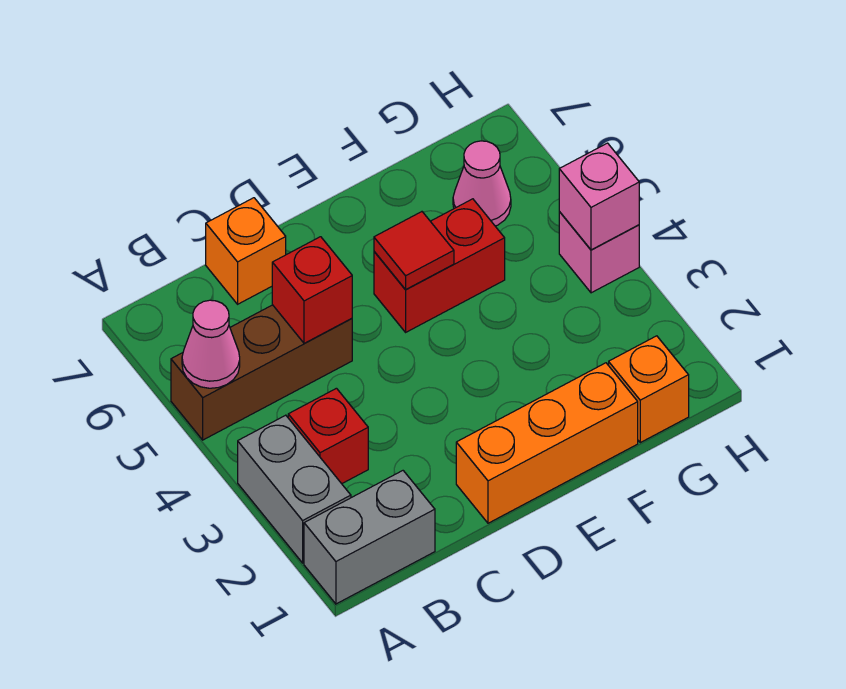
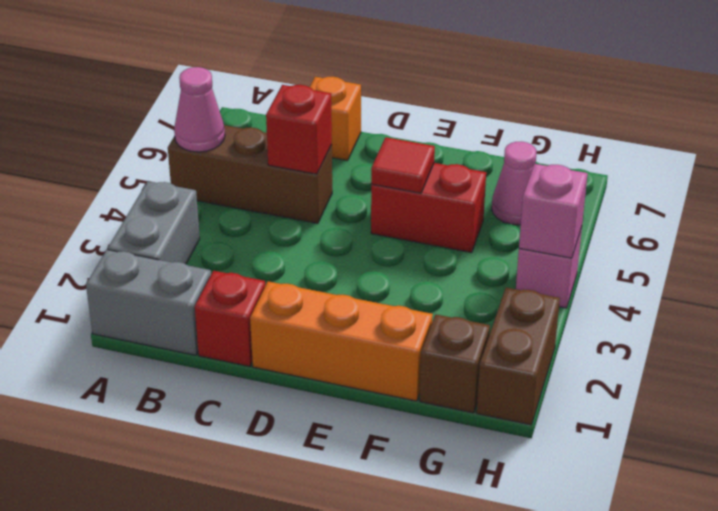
red brick B3 level 1 -> red brick C1 level 1
orange brick G1 level 1 -> brown brick G1 level 1
none -> brown brick H1:H2 level 1

